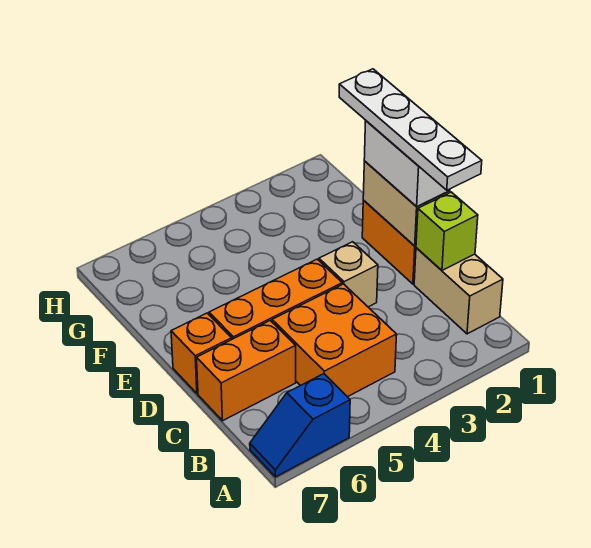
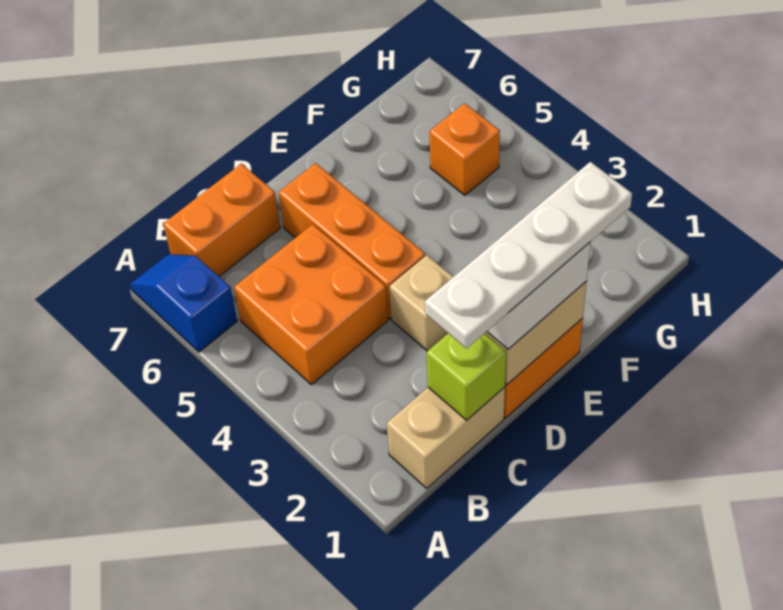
orange brick C6:C7 level 1 -> orange brick B7:C7 level 1
orange brick D7 level 1 -> orange brick G5 level 1

